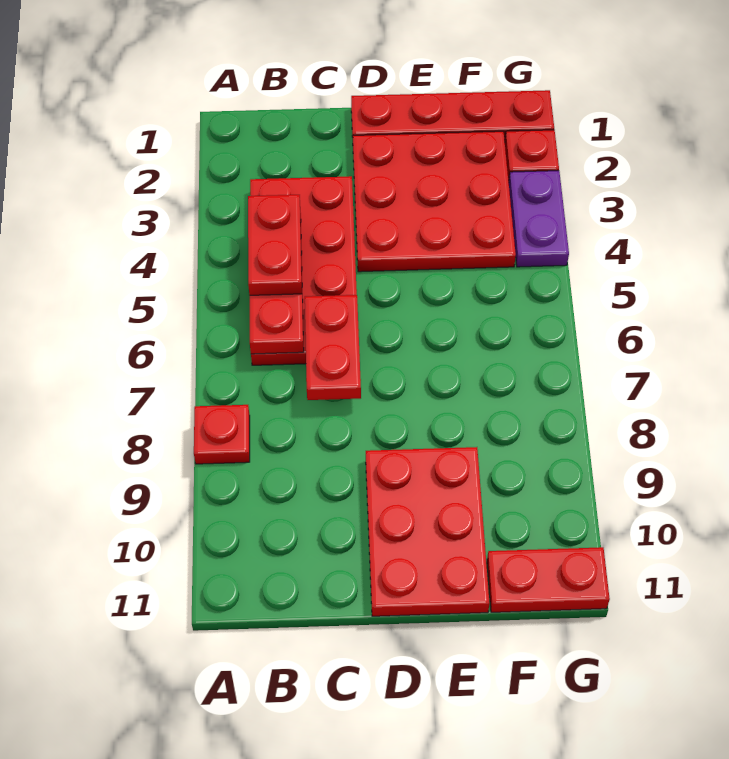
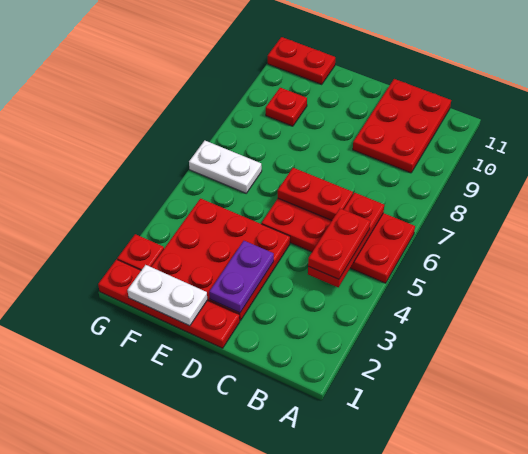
red plate A8 level 1 -> red plate F9 level 1
red plate B3:C6 level 1 -> red plate A5:D6 level 1
red plate C6:C7 level 2 -> red plate C6:D6 level 2
red plate D9:E11 level 1 -> red plate B9:C11 level 1
none -> white plate E1:F1 level 2
none -> white plate F6:G6 level 1
purple plate G3:G4 level 1 -> purple plate D2:D3 level 2

